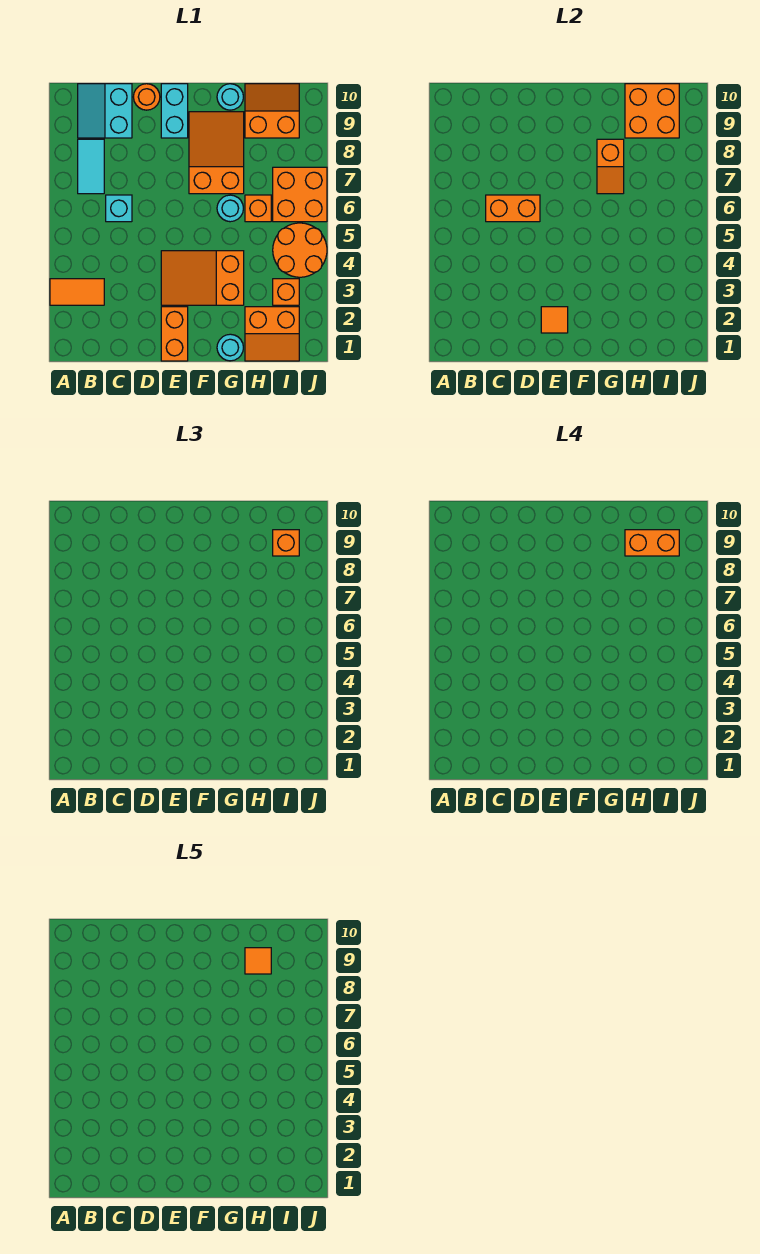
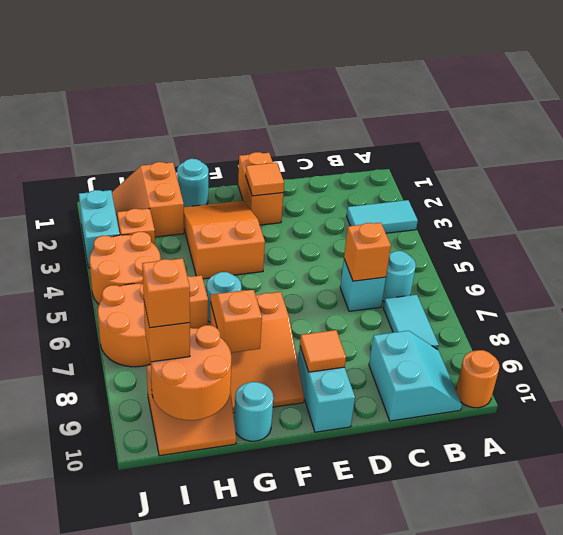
orange tile A3:B3 level 1 -> cyan tile A3:B3 level 1
none -> cyan round brick B6 level 1
orange brick C6:D6 level 2 -> orange brick C6 level 2
orange round brick D10 level 1 -> orange round brick A10 level 1
orange slope E3:G4 level 1 top G -> orange slope F2:G4 level 1 top 4
orange slope H1:I2 level 1 top 2 -> orange slope H1:I2 level 1 top H
orange brick H9:I10 level 2 -> orange round brick H9:I10 level 2
orange brick H9:I9 level 4 -> orange brick I9 level 4
orange tile H9 level 5 -> orange tile E9 level 2
orange brick I6:J7 level 1 -> orange round brick I6:J7 level 1
none -> cyan brick J2:J3 level 1

